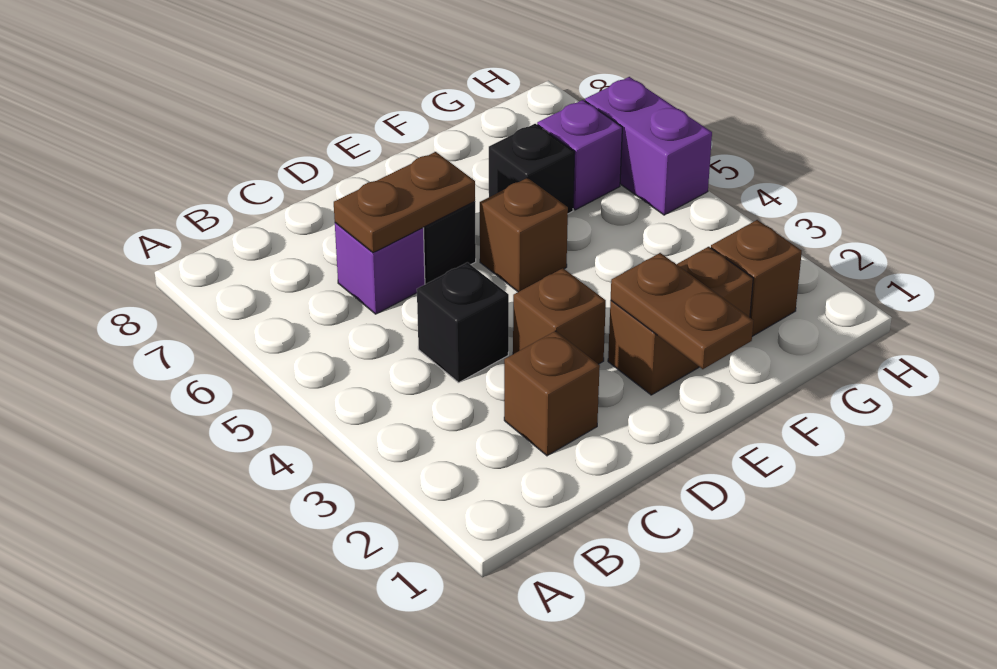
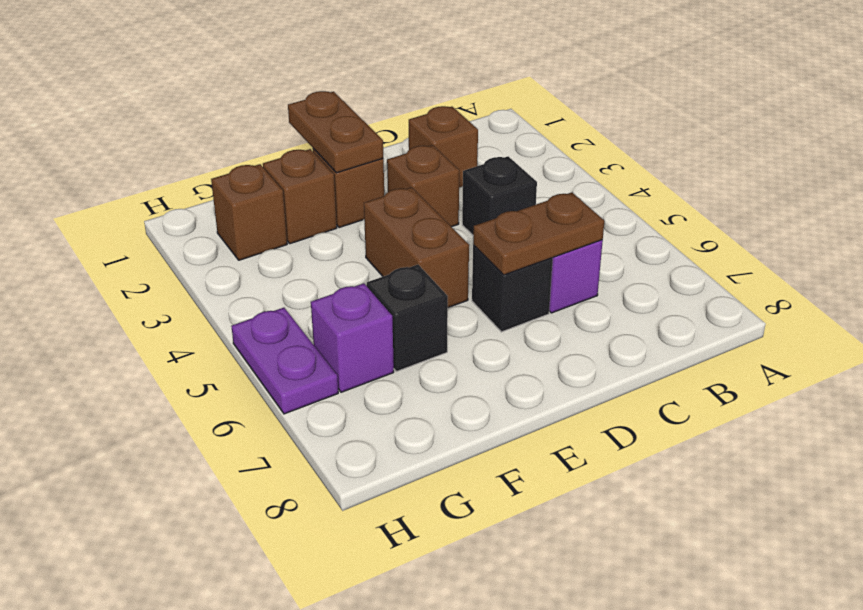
brown brick E5 level 1 -> brown brick E4:E5 level 1
purple brick H5:H6 level 1 -> purple plate H5:H6 level 1

